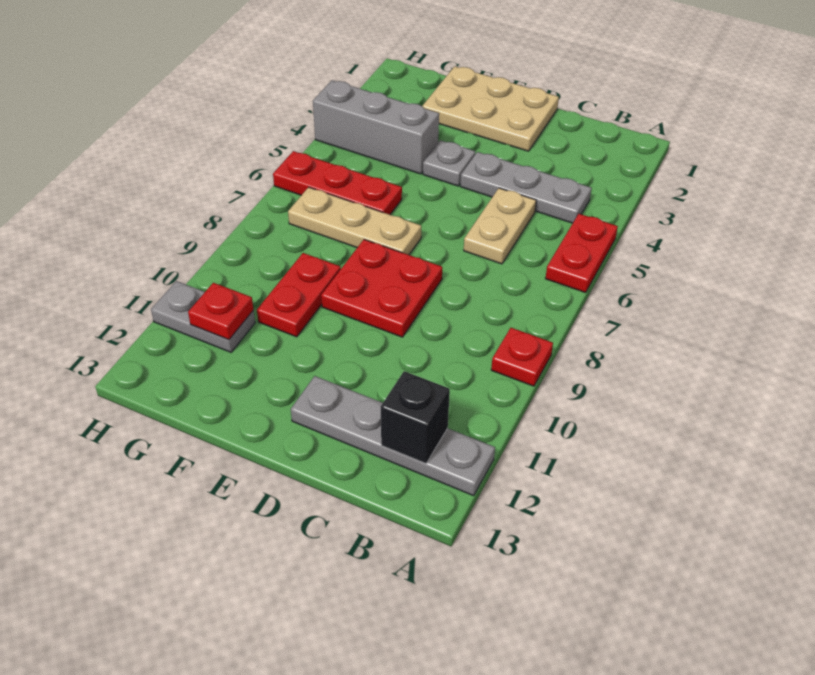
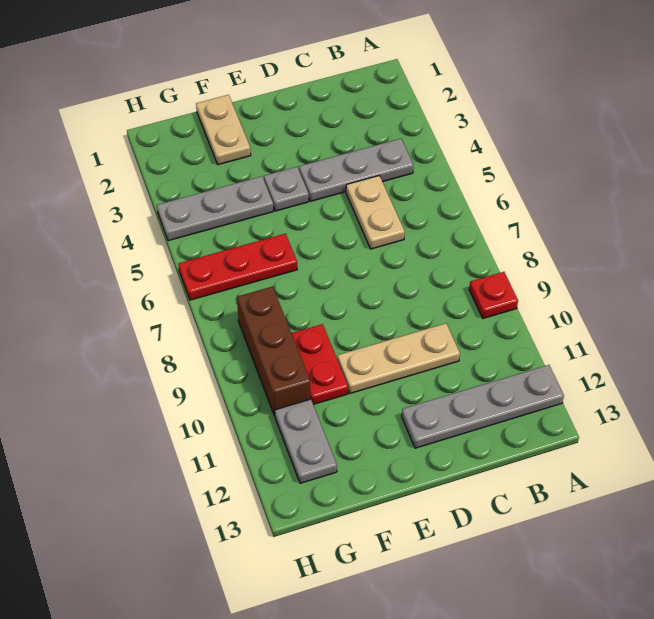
red plate A5:A6 level 1 -> none
black brick B12 level 2 -> none
tan plate D1:F2 level 1 -> tan plate F1:F2 level 1
red plate D8:E9 level 1 -> none
tan plate E7:G7 level 1 -> tan plate C10:E10 level 1
grey brick F4:H4 level 1 -> grey plate F4:H4 level 1
none -> brown brick G8:G10 level 1
grey plate G11:H11 level 1 -> grey plate G11:G12 level 1
red plate G11 level 2 -> none

